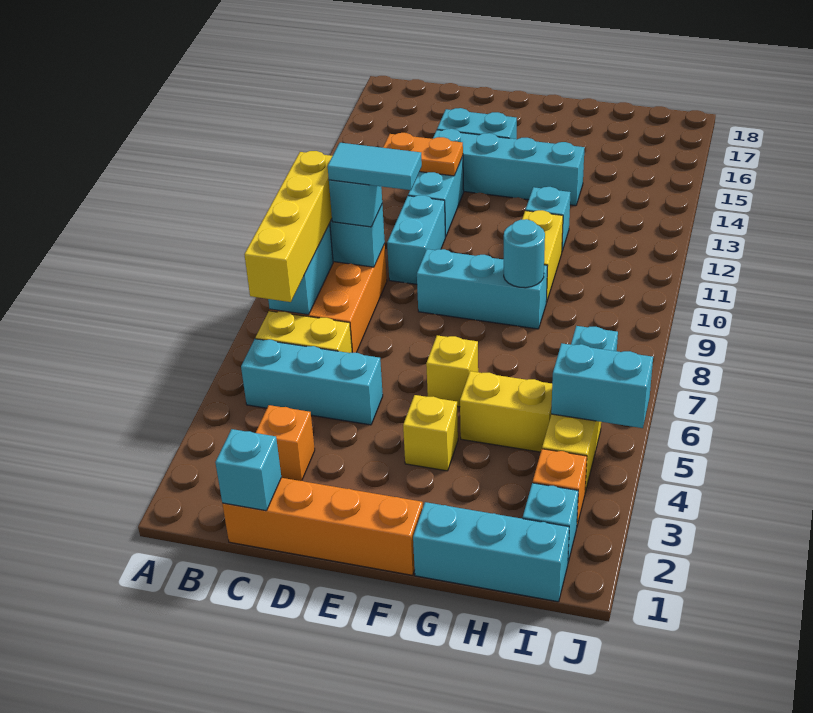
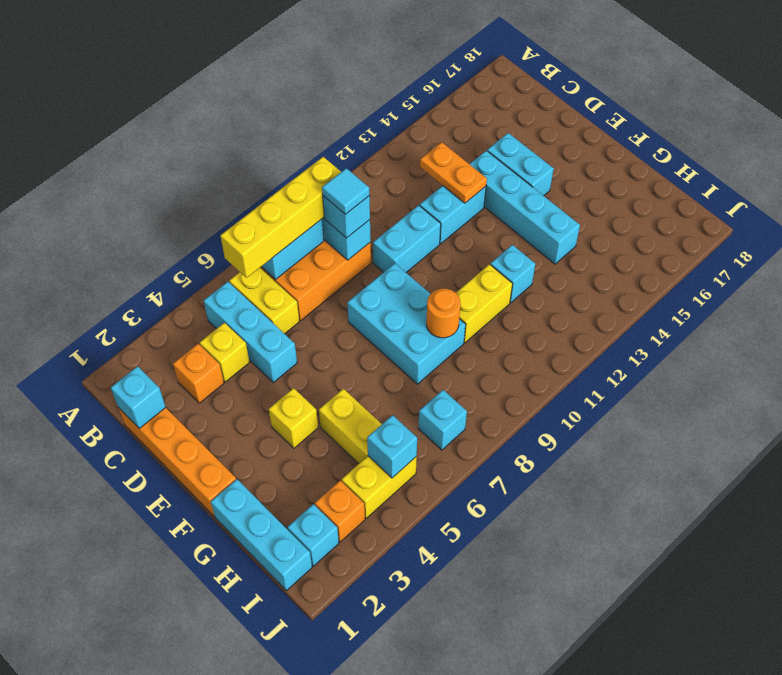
cyan tile C9:D9 level 4 -> cyan tile C9 level 4
cyan brick E9:G9 level 1 -> cyan brick E8:G9 level 1
yellow brick F6 level 1 -> yellow brick C4 level 1
cyan round brick G9 level 2 -> orange round brick G9 level 2
cyan brick I5:J5 level 2 -> cyan brick I5 level 2

